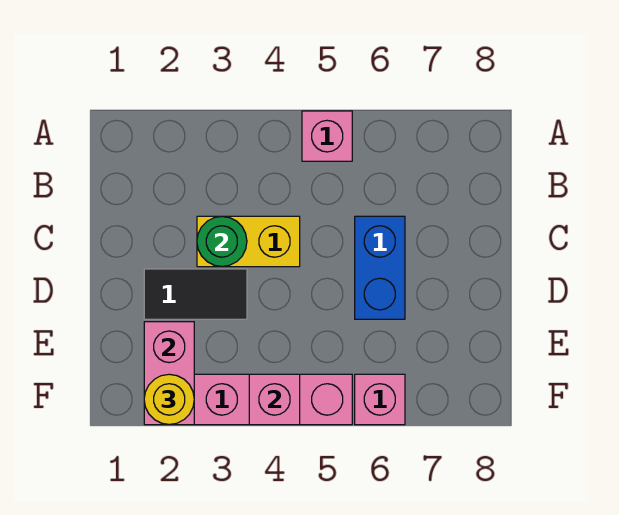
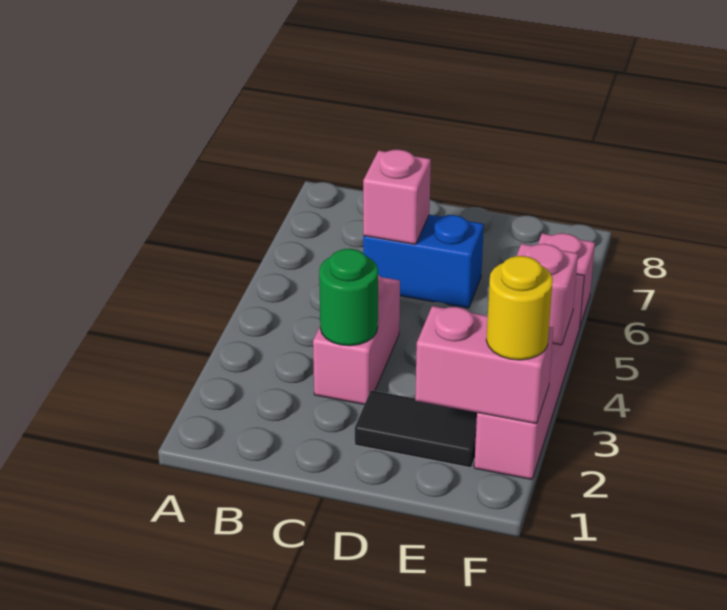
pink brick A5 level 1 -> pink brick C6 level 2
yellow brick C3:C4 level 1 -> pink brick C3:C4 level 1
black tile D2:D3 level 1 -> black tile D2:E2 level 1

